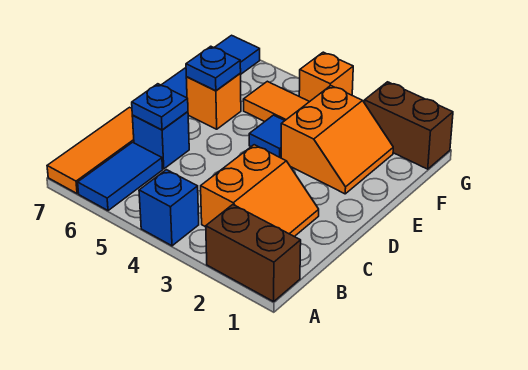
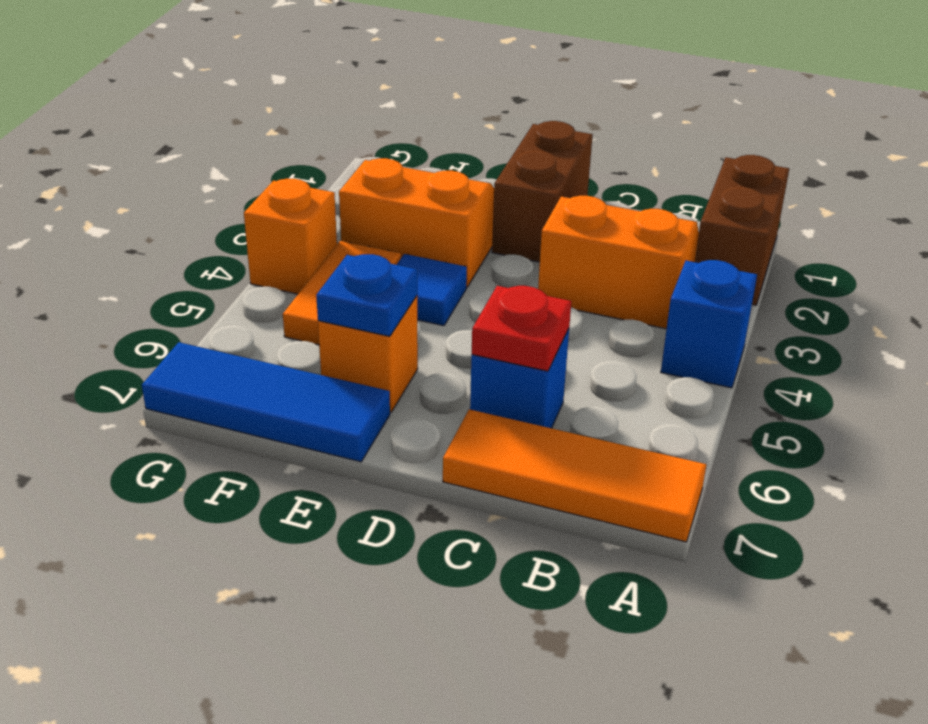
blue tile A6:B6 level 1 -> none
blue plate C6 level 2 -> red plate C6 level 2
brown brick G1:G2 level 1 -> brown brick D1:D2 level 1

